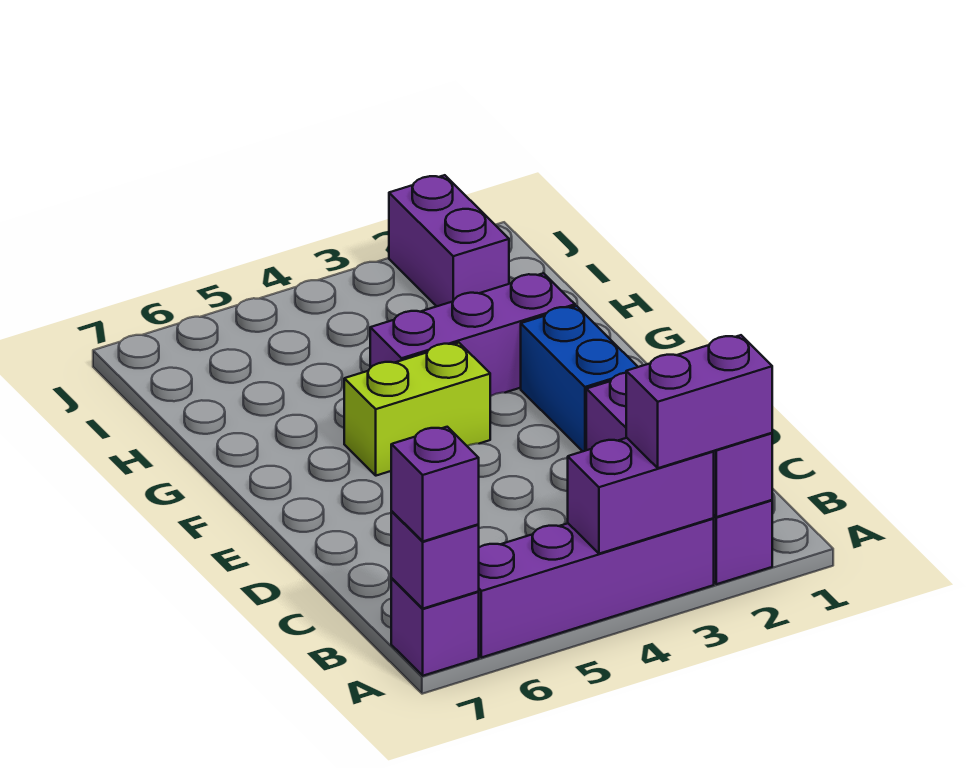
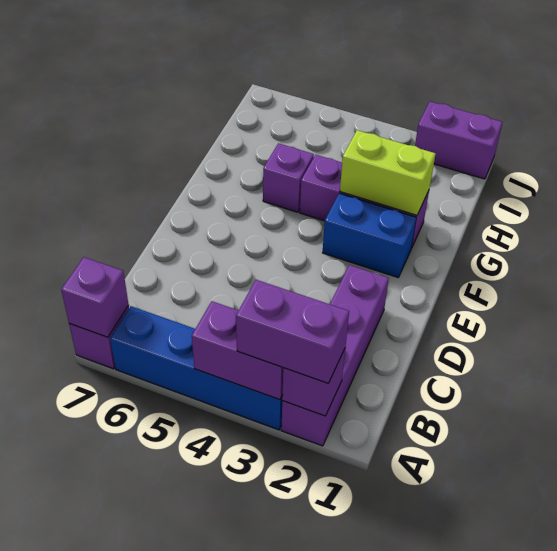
purple brick A3:A6 level 1 -> blue brick A3:A6 level 1
purple brick A7 level 3 -> purple brick G5 level 1
blue brick E2:F2 level 1 -> blue brick F2:F3 level 1
lime brick F4:F5 level 1 -> lime brick G2:G3 level 2
purple brick I2:J2 level 1 -> purple brick J1:J2 level 1

